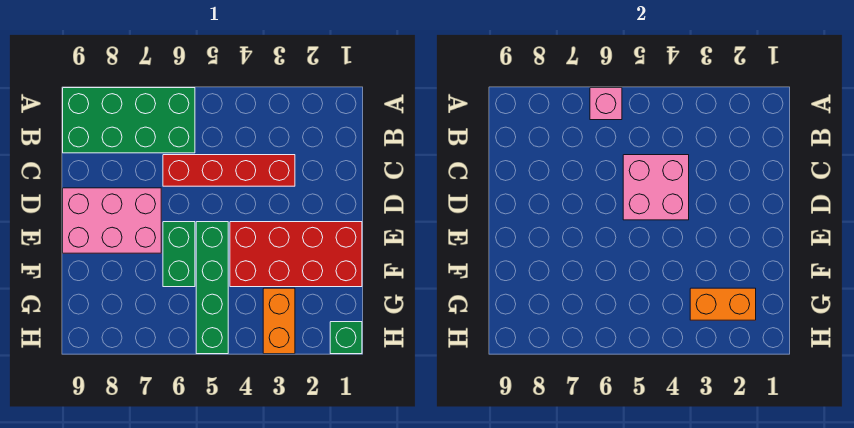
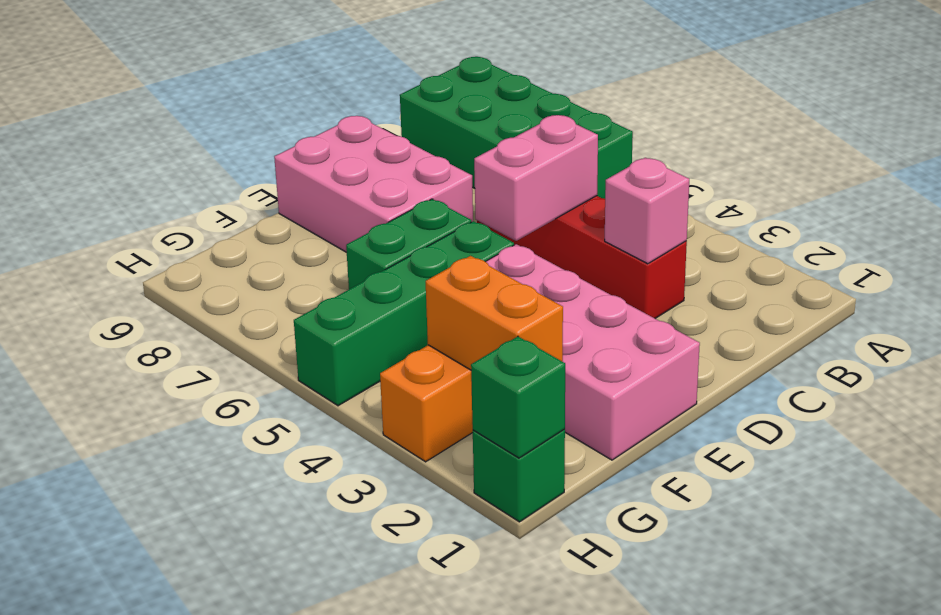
pink brick A6 level 2 -> pink brick C3 level 2
pink brick C4:D5 level 2 -> pink brick C5:D5 level 2
red brick E1:F4 level 1 -> pink brick E1:F4 level 1
none -> green brick H1 level 2

